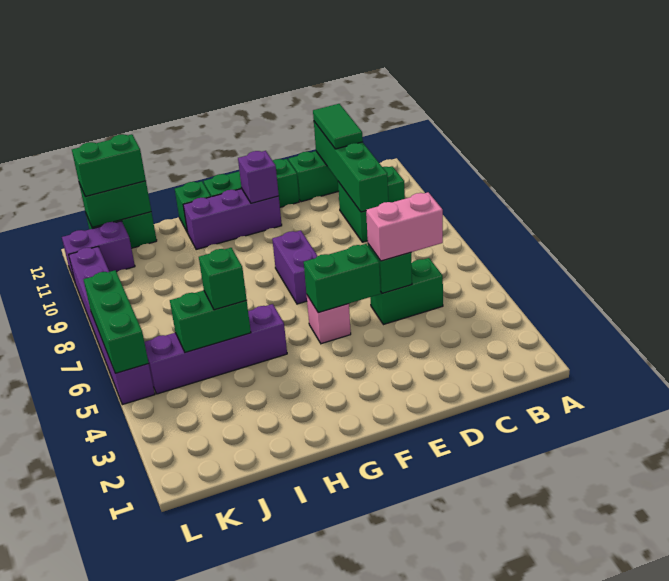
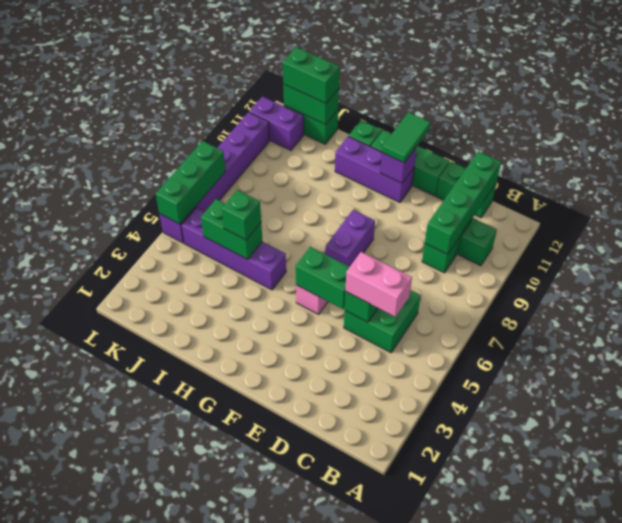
green brick C5:D5 level 1 -> green brick C5:D6 level 1
green tile C11:C12 level 3 -> green tile F11:F12 level 3

